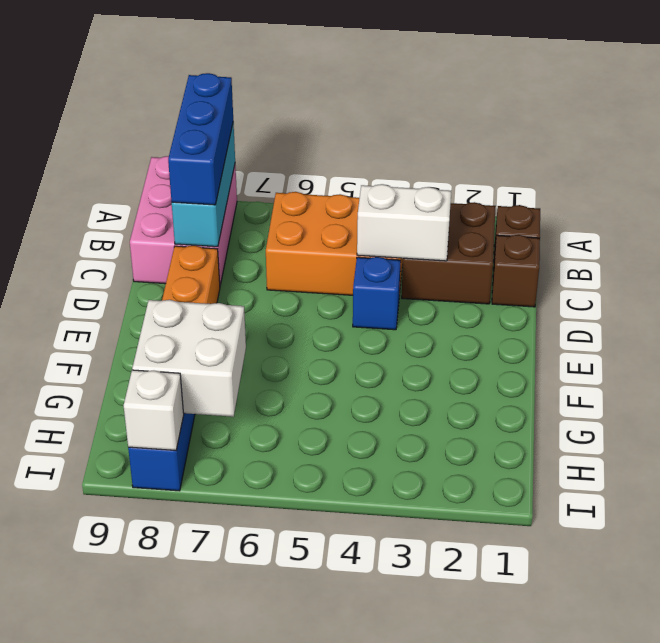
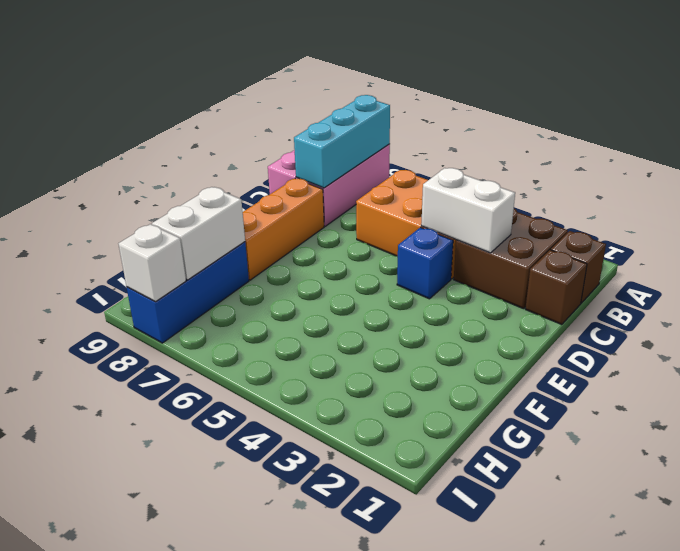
blue brick A8:C8 level 3 -> none
white brick G7:H8 level 2 -> white brick G8:H8 level 2

